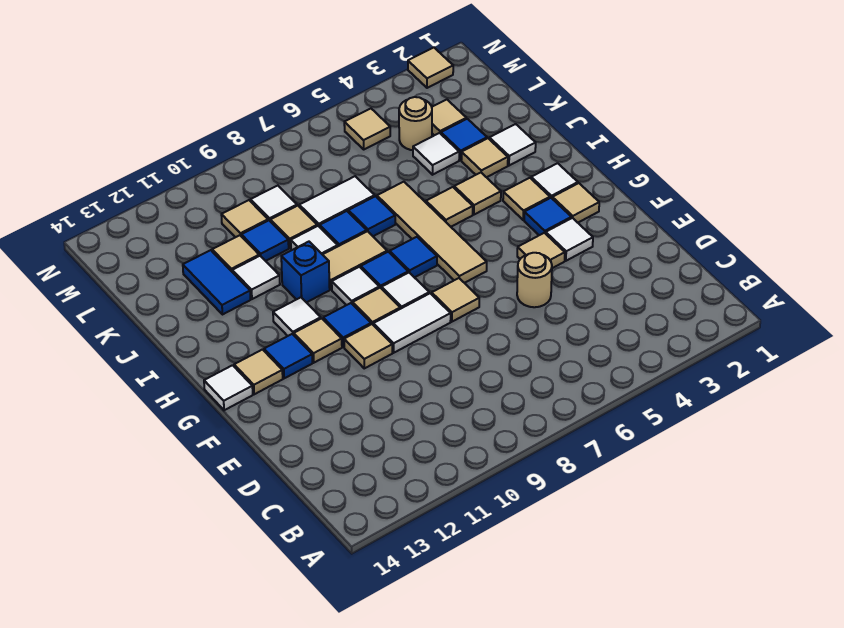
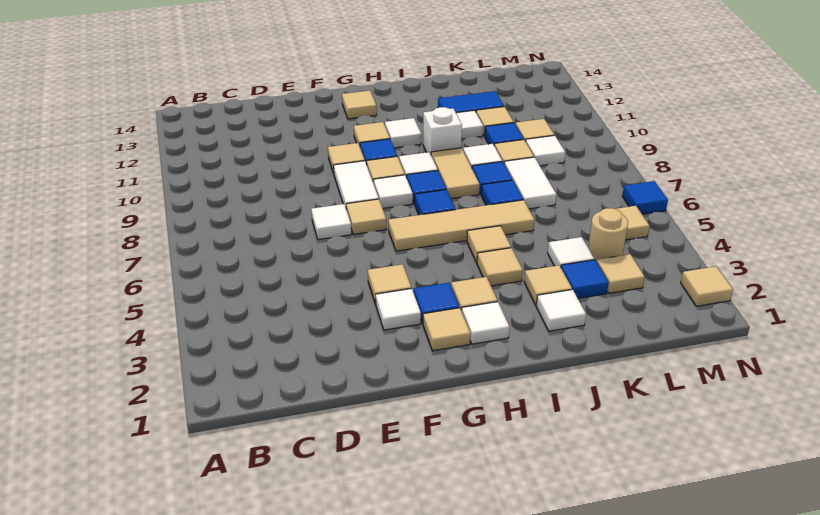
tan round brick E5 level 1 -> none
blue tile G12 level 1 -> blue tile N6 level 1
white tile G14 level 1 -> white tile E7 level 1
blue brick I10 level 1 -> white brick I10 level 1

